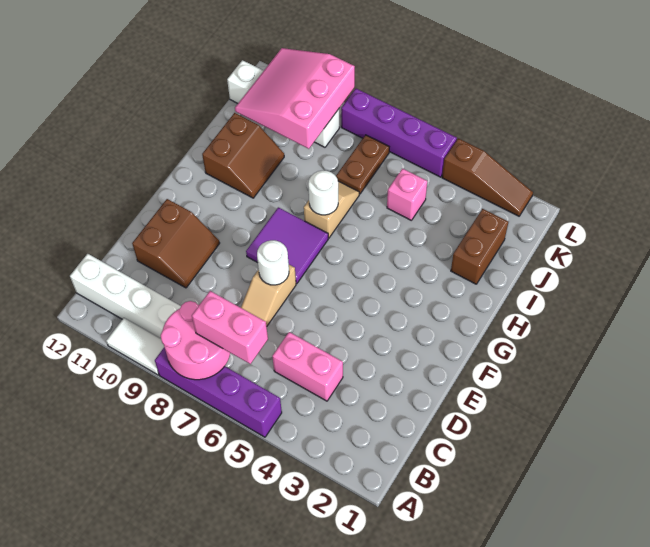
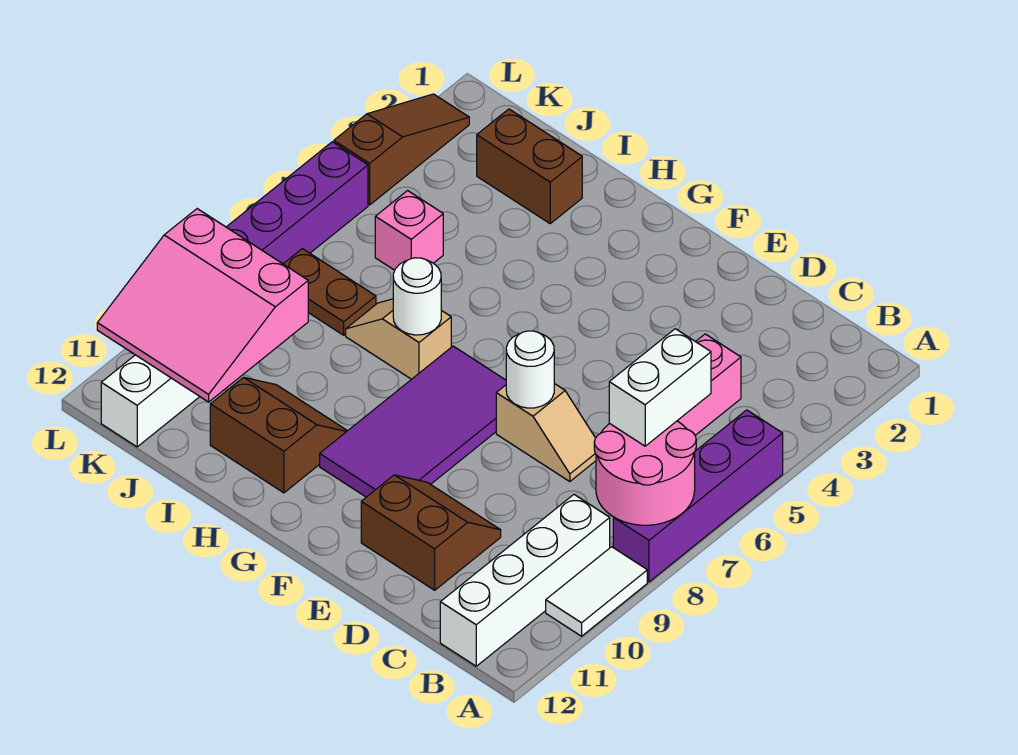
pink brick B6:B7 level 3 -> white brick B6:B7 level 3
purple tile F7:G8 level 1 -> purple tile F7:G10 level 1

